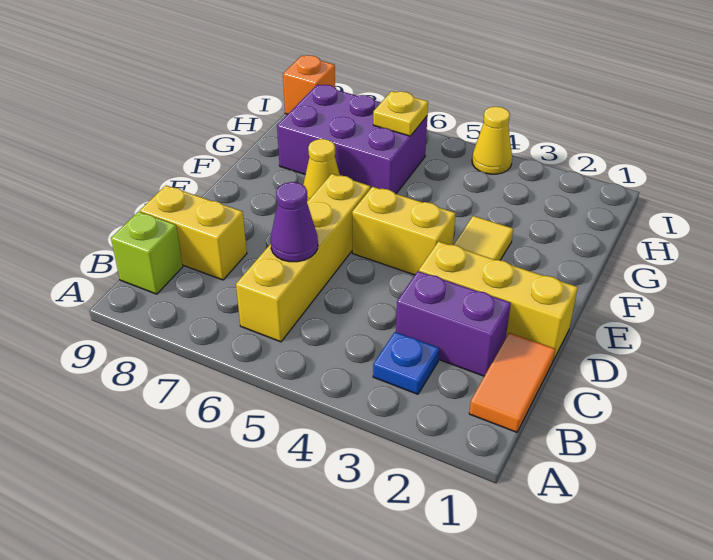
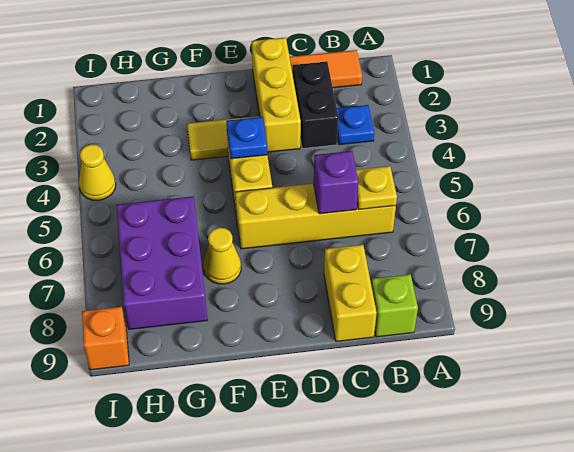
purple brick C2:C3 level 1 -> black brick C2:C3 level 1
purple cone C6 level 2 -> purple brick C6 level 2
none -> blue plate E4 level 2
yellow plate H6 level 2 -> yellow plate B6 level 2

